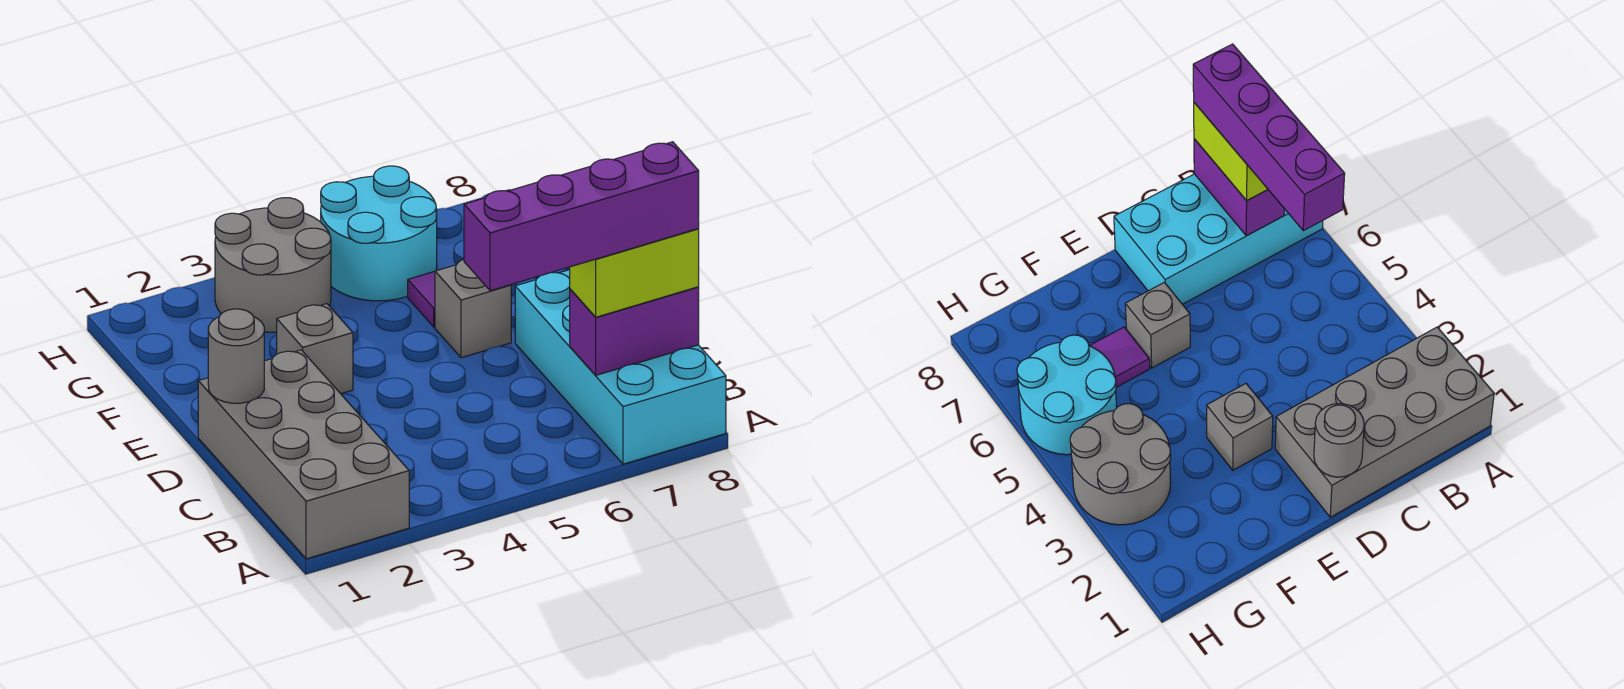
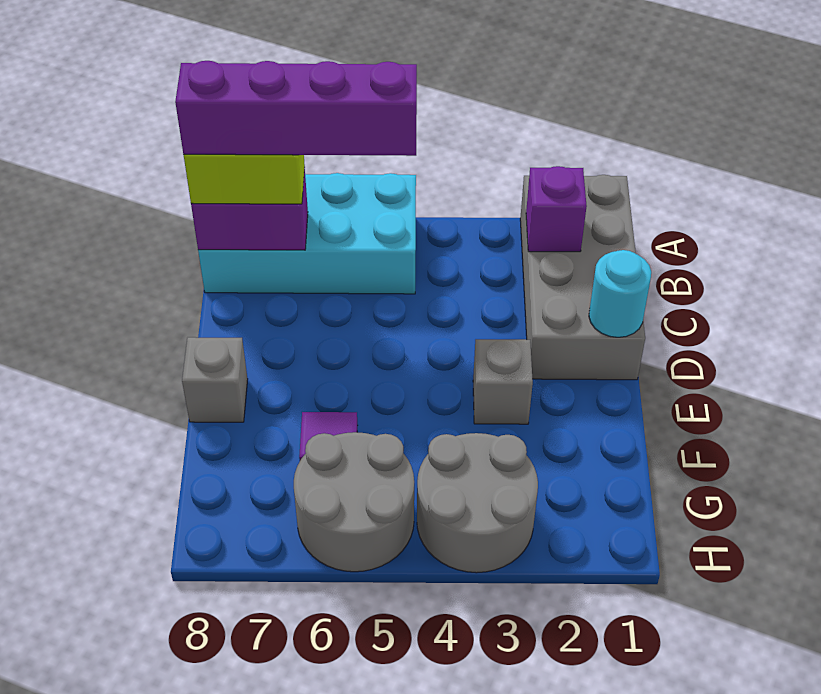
cyan brick A7:D8 level 1 -> cyan brick A5:B8 level 1
none -> purple brick B2 level 2
grey round brick D1 level 2 -> cyan round brick D1 level 2
grey brick E6 level 1 -> grey brick E8 level 1
cyan round brick G5:H6 level 1 -> grey round brick G5:H6 level 1

